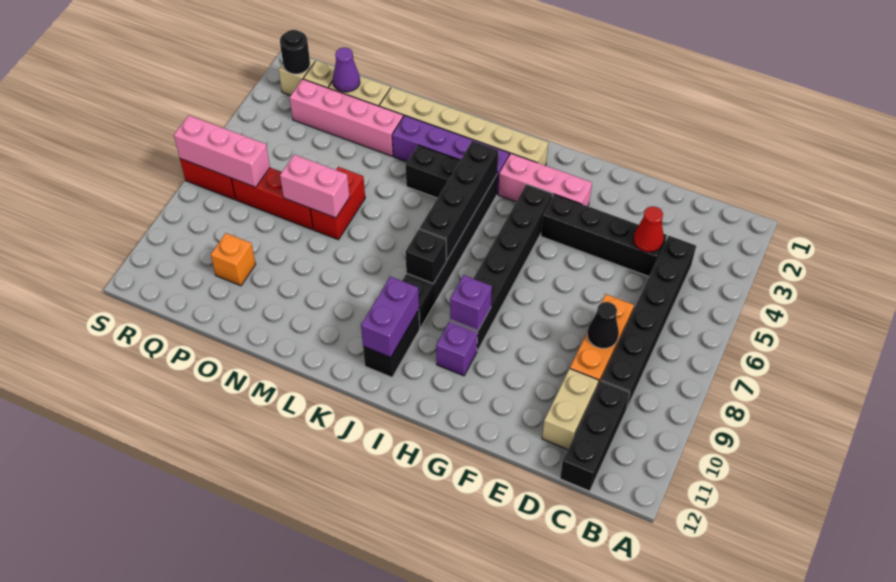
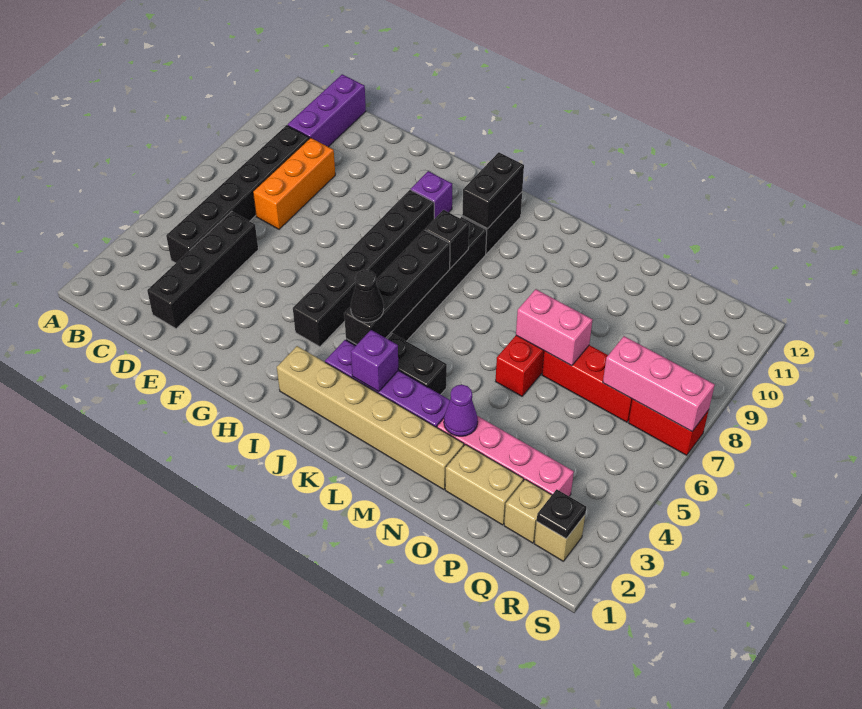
black brick C10:C12 level 1 -> purple brick C10:C12 level 1
black brick D4:G4 level 1 -> black brick D2:D5 level 1
red cone D4 level 2 -> none
black cone D8 level 2 -> black cone J4 level 3
tan brick D10:D11 level 1 -> none
pink brick G3:I3 level 1 -> none
purple brick H9 level 2 -> purple brick K3 level 2
purple brick J10:J11 level 2 -> black brick J10:J11 level 2
purple cone P2 level 2 -> purple cone N3 level 2
orange brick P10 level 1 -> none
black round brick R2 level 2 -> black plate R2 level 2

